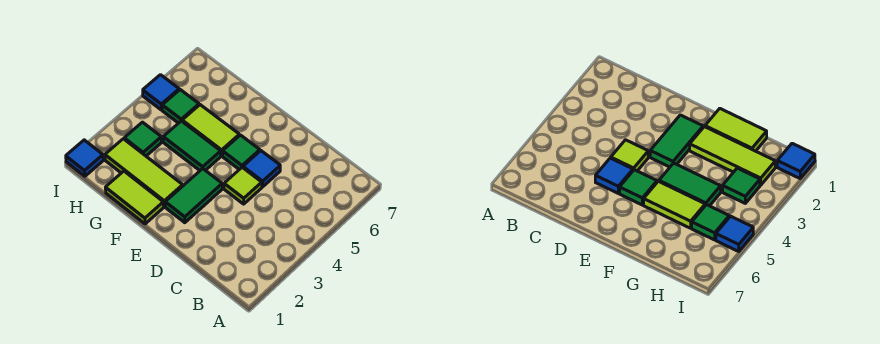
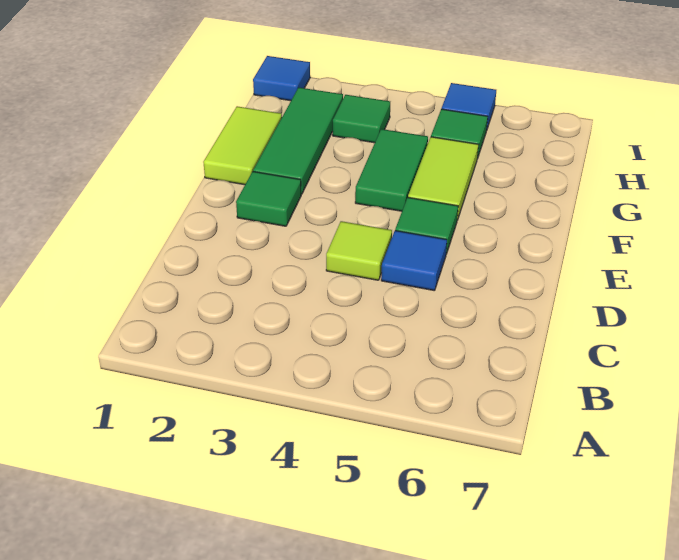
green tile E2:E3 level 1 -> green tile E2 level 1
lime tile F2:H2 level 1 -> green tile F2:H2 level 1

